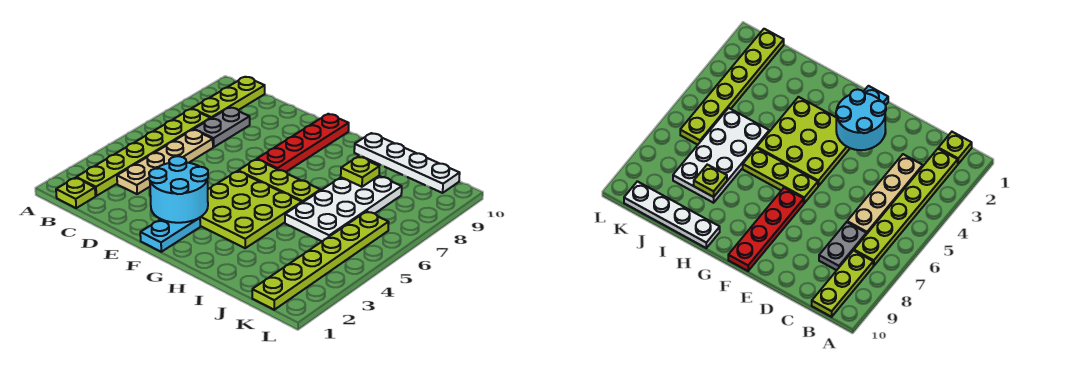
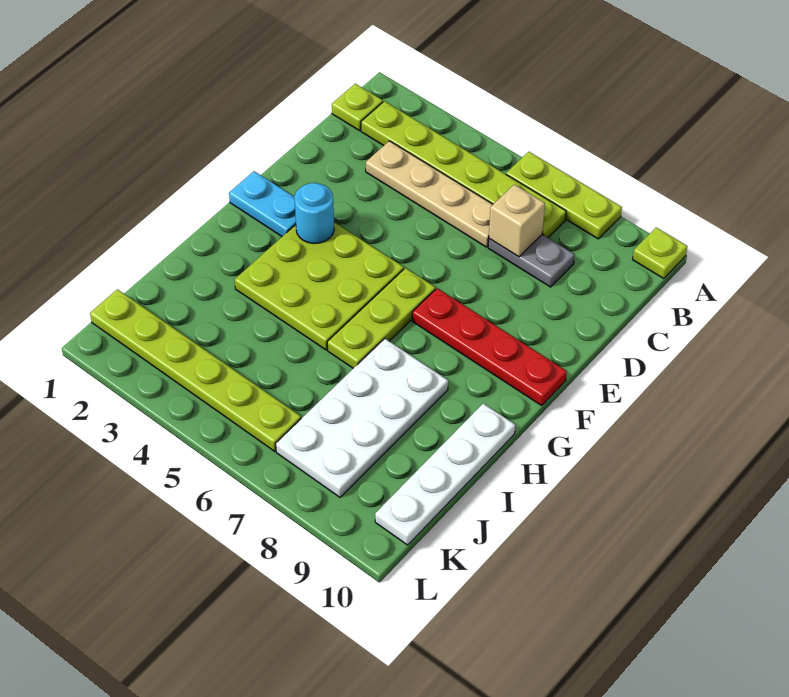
lime plate B8:B10 level 1 -> lime plate A6:A8 level 1
none -> tan brick C7 level 2
cyan round brick E2:F3 level 2 -> cyan round brick F3 level 2
white plate I5:J8 level 1 -> white plate H7:K8 level 1
lime plate I8 level 2 -> lime plate A10 level 1

